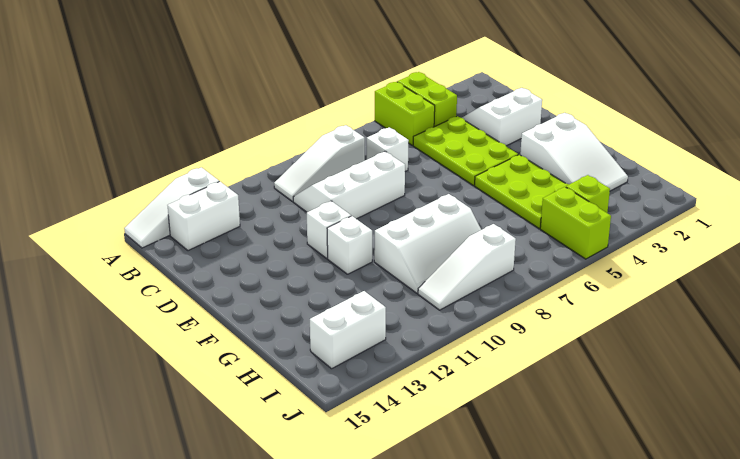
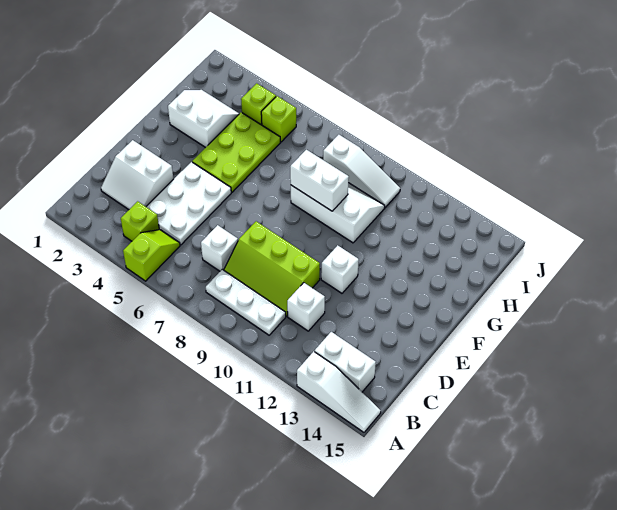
lime brick A4:B4 level 1 -> lime brick B4 level 1
lime brick A5:B5 level 1 -> lime slope A5:B5 level 1 top A
white slope B8:B10 level 1 top 8 -> white plate B8:B10 level 1
lime plate C4:E5 level 1 -> white plate C4:E5 level 1
white slope C8:D10 level 1 top D -> lime slope C8:D10 level 1 top D
white slope F2:H3 level 1 top F -> white slope G2:H3 level 1 top G
white brick F11 level 1 -> white brick C11 level 1
lime brick I5:J5 level 1 -> lime brick I5 level 1
white brick I13:I14 level 1 -> white brick G8:G9 level 2

